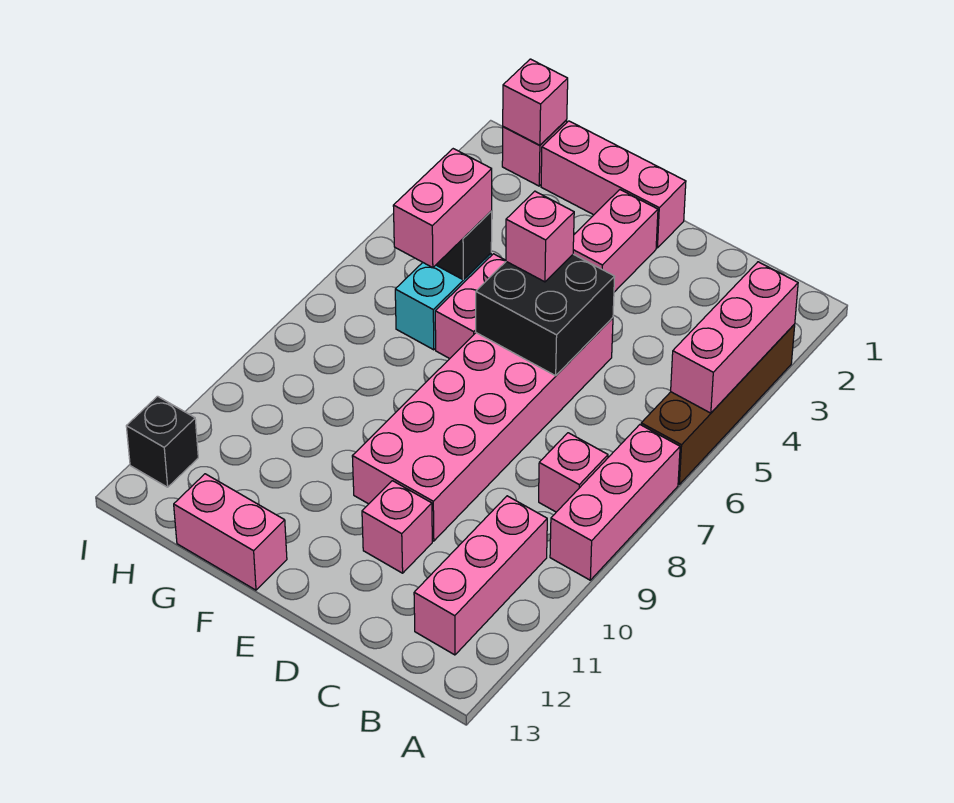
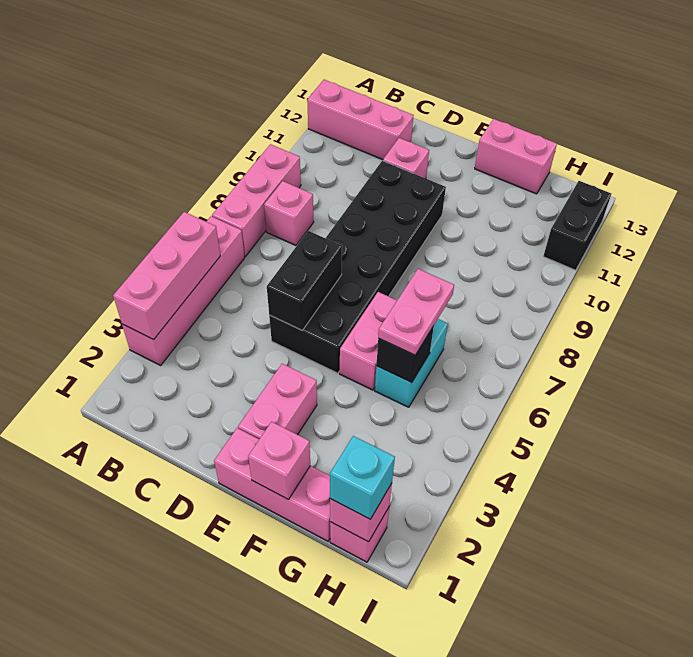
brown brick A3:A6 level 1 -> pink brick A3:A6 level 1
pink brick B10:B12 level 1 -> pink brick A12:C12 level 1
pink brick D5:E10 level 1 -> black brick D5:E10 level 1
black brick D5:E6 level 2 -> black brick D5:D6 level 2
pink brick E5 level 3 -> pink brick F1 level 2
pink brick G5:G6 level 3 -> pink plate G5:G6 level 3
none -> cyan brick H1 level 3
black brick I12 level 1 -> black brick I11:I12 level 1

